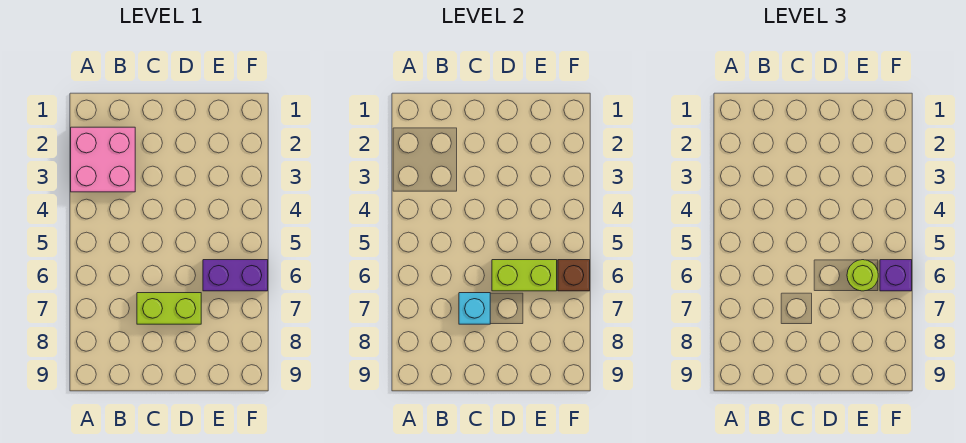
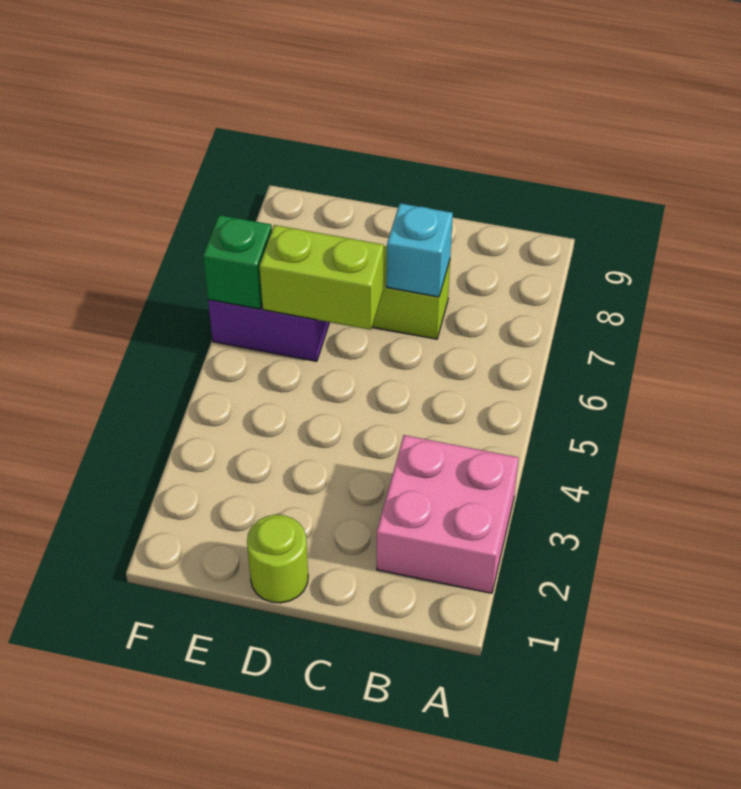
lime round brick E6 level 3 -> lime round brick D1 level 1
brown brick F6 level 2 -> green brick F6 level 2
purple brick F6 level 3 -> none

